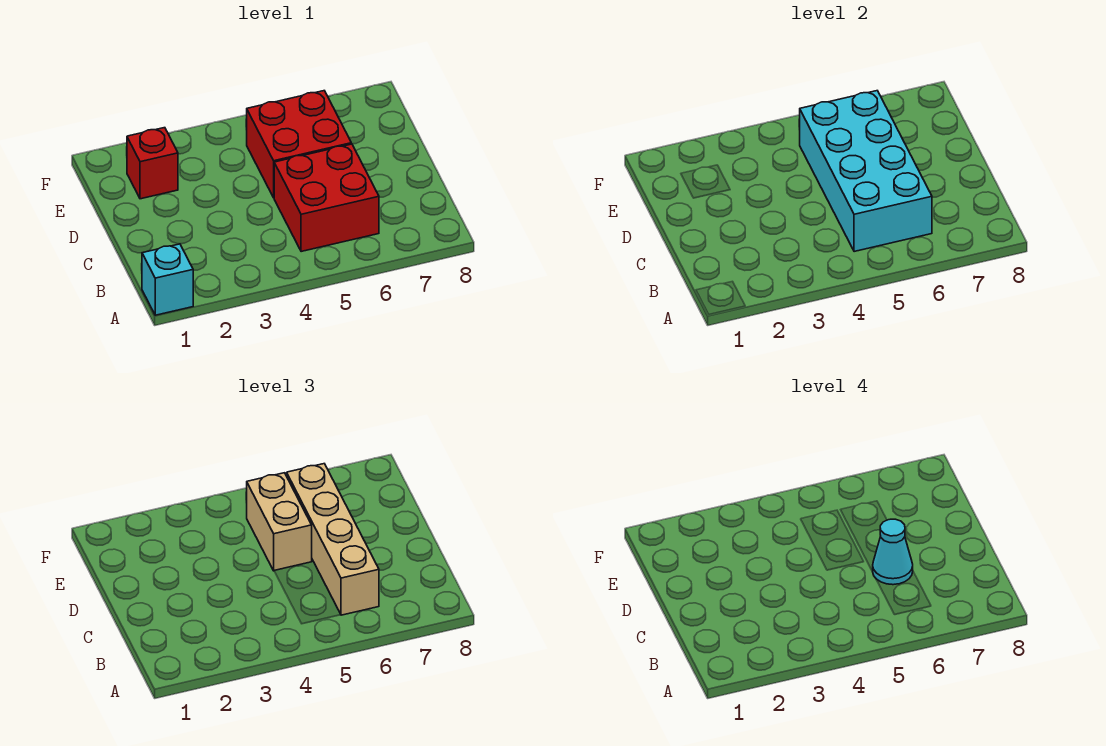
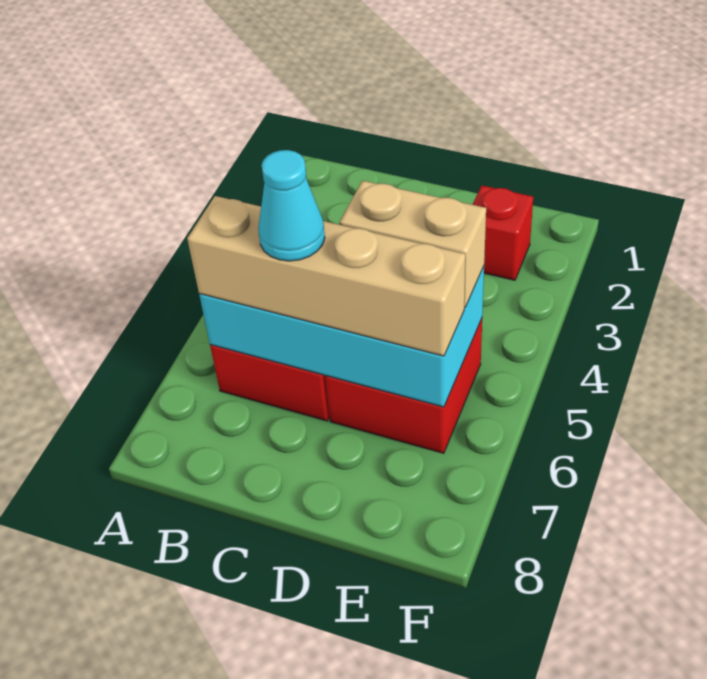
cyan brick A1 level 1 -> none

